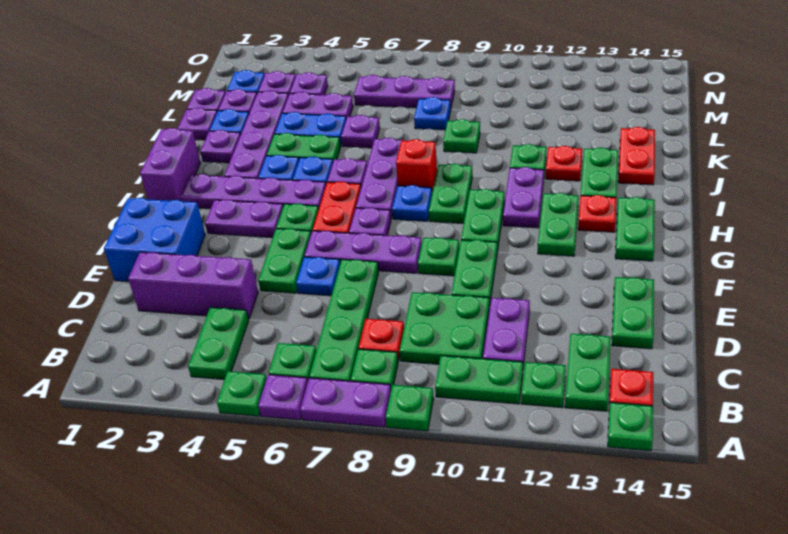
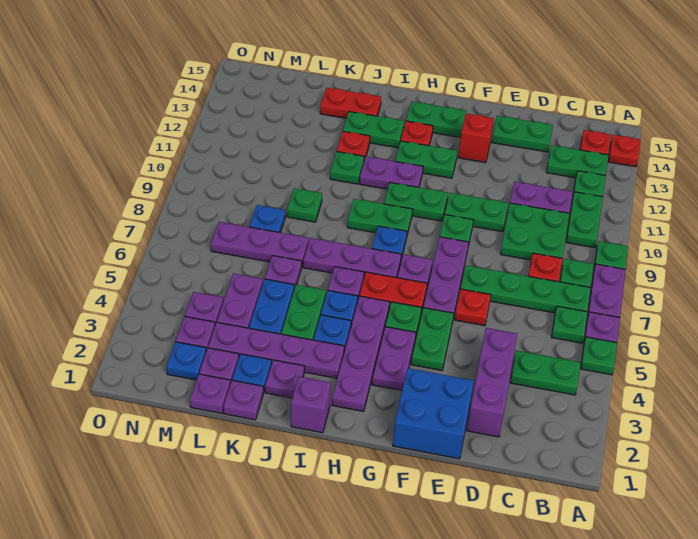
green plate A14 level 1 -> red plate A14 level 1
green plate E5:F5 level 1 -> green plate F4:F5 level 1
blue plate E6 level 1 -> red plate E6 level 1
purple brick H1:I1 level 1 -> purple brick I1 level 1
red brick I8 level 1 -> red brick F13 level 1
purple plate M6:M8 level 1 -> purple plate K7:M7 level 1

